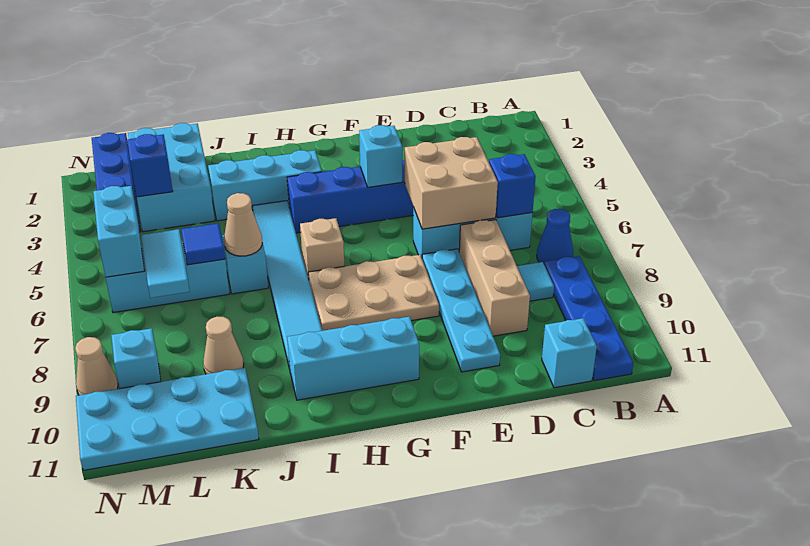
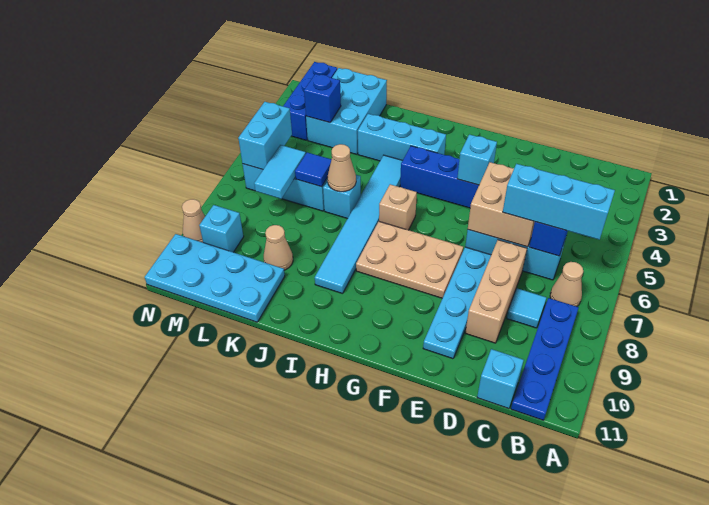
blue cone B7 level 1 -> tan cone B7 level 1
cyan brick G10:I10 level 1 -> cyan brick B6:D6 level 3

